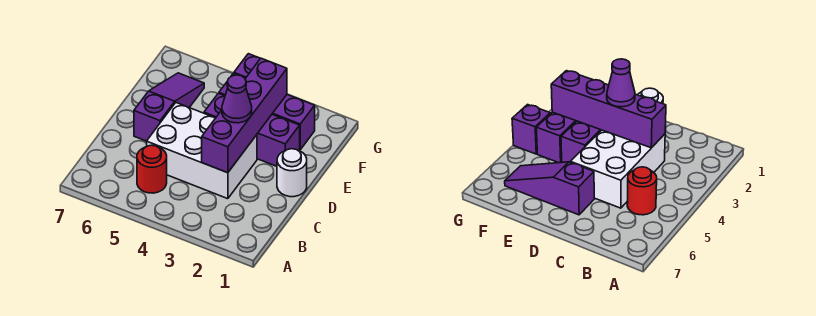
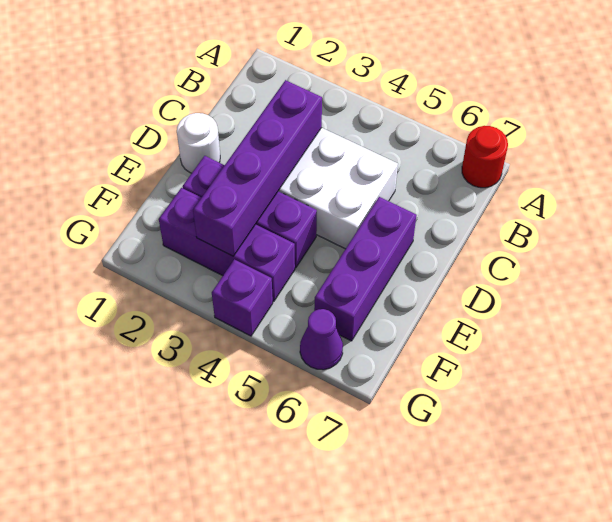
red round brick B5 level 1 -> red round brick A7 level 1
purple cone D3 level 3 -> purple cone G6 level 1
purple slope D6:F6 level 1 top D -> purple brick D6:F6 level 1

